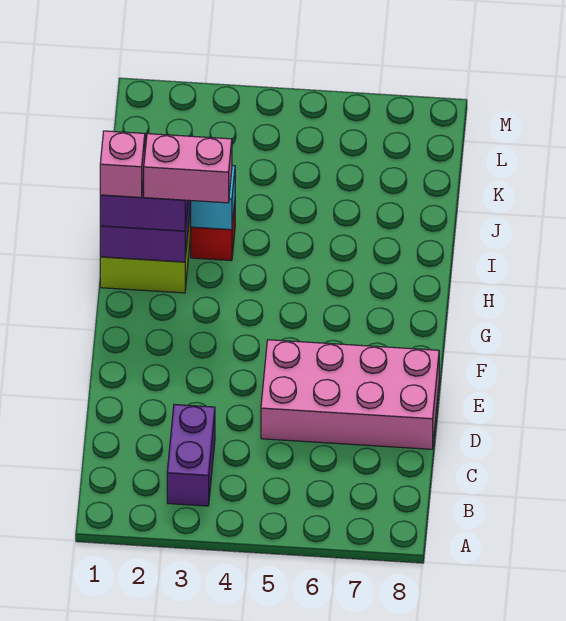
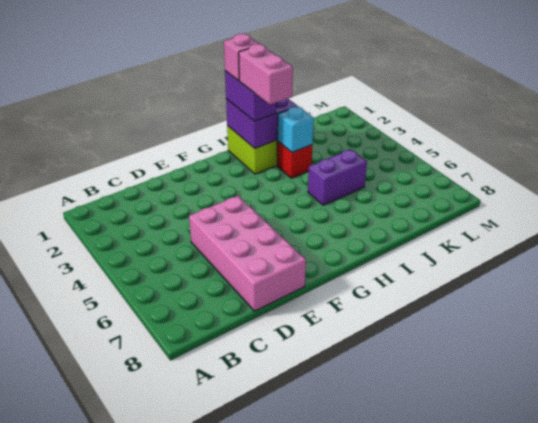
purple brick B3:C3 level 1 -> purple brick I5:J5 level 1

